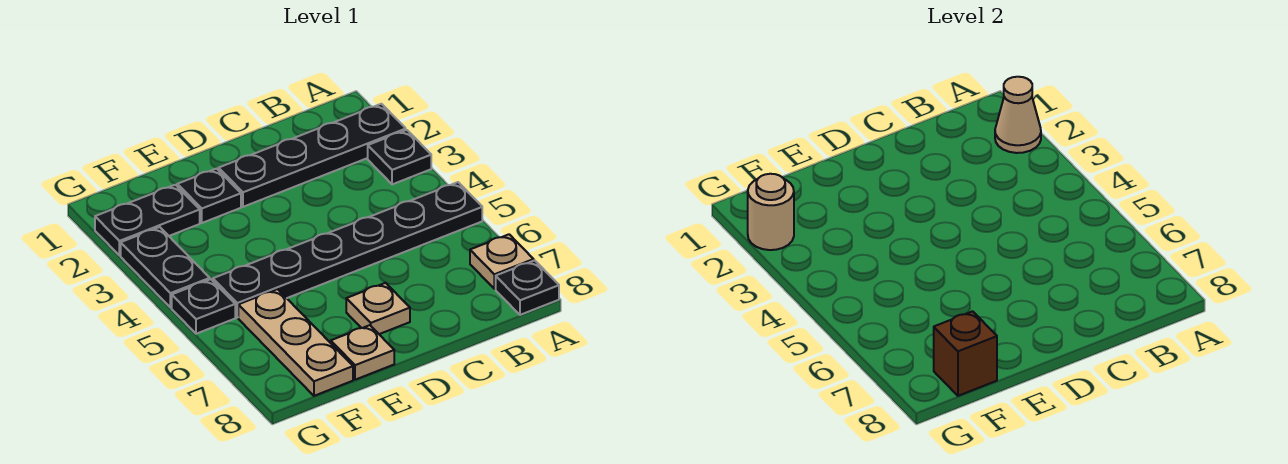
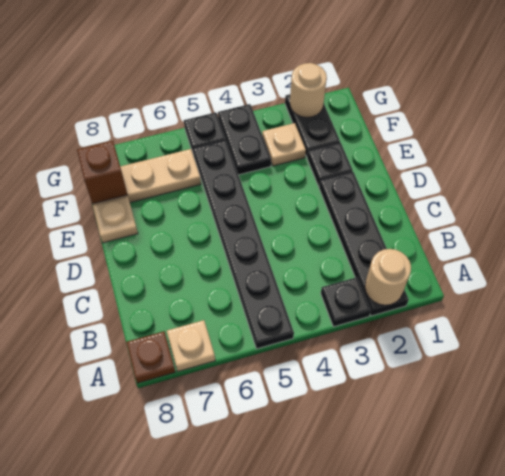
tan cone A2 level 2 -> tan round brick A2 level 2
black plate A8 level 1 -> brown plate A8 level 1
tan plate D7 level 1 -> tan plate F3 level 1
black plate G3:G4 level 1 -> black plate F4:G4 level 1

